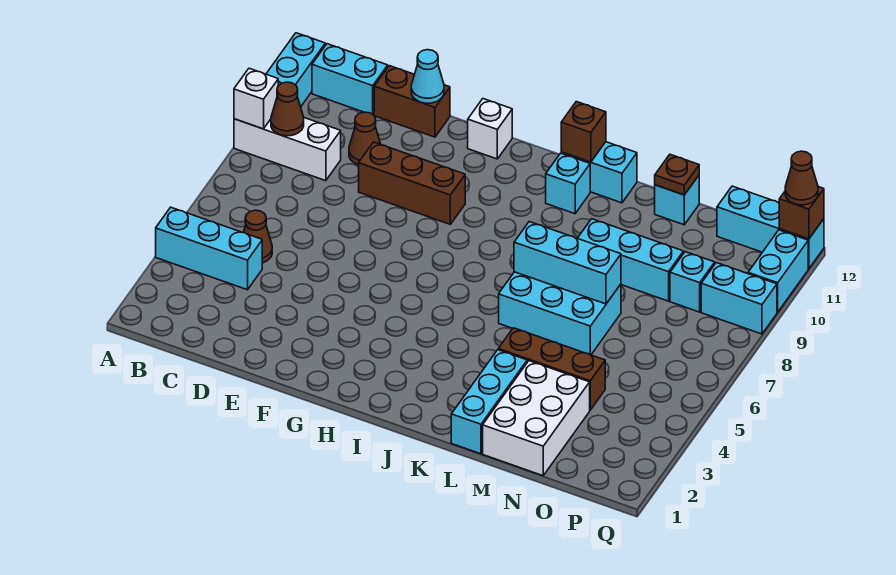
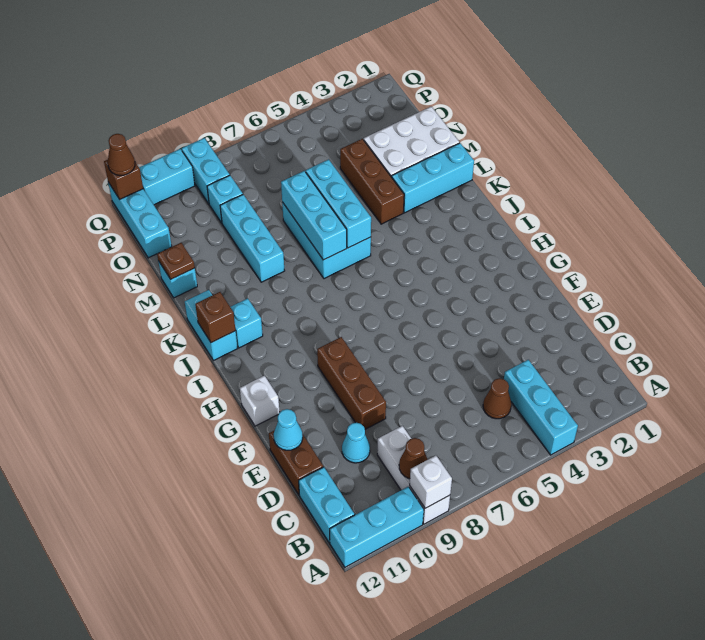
brown cone D10 level 1 -> cyan cone D10 level 1
none -> cyan brick K6:M6 level 2

